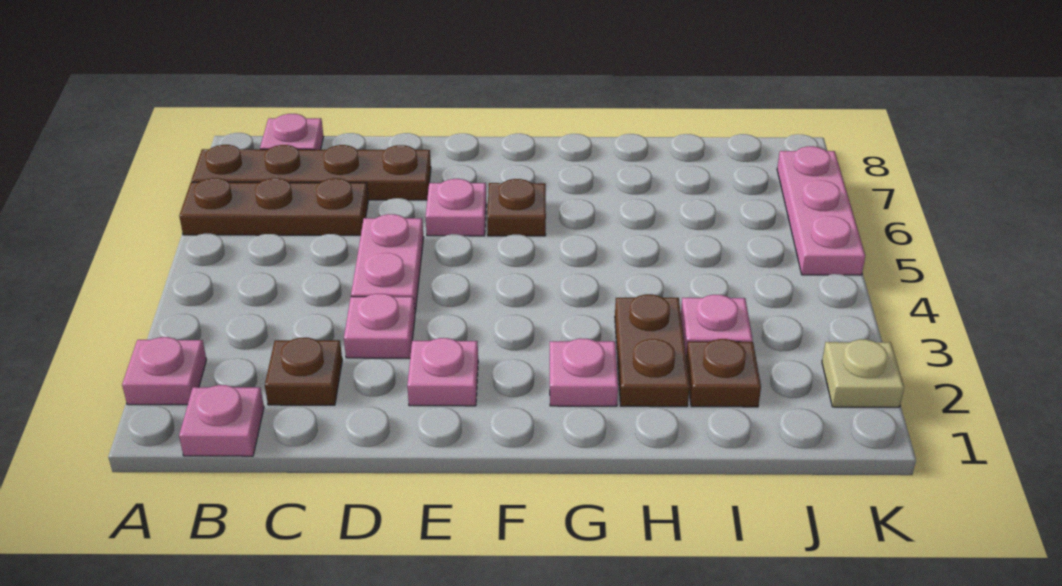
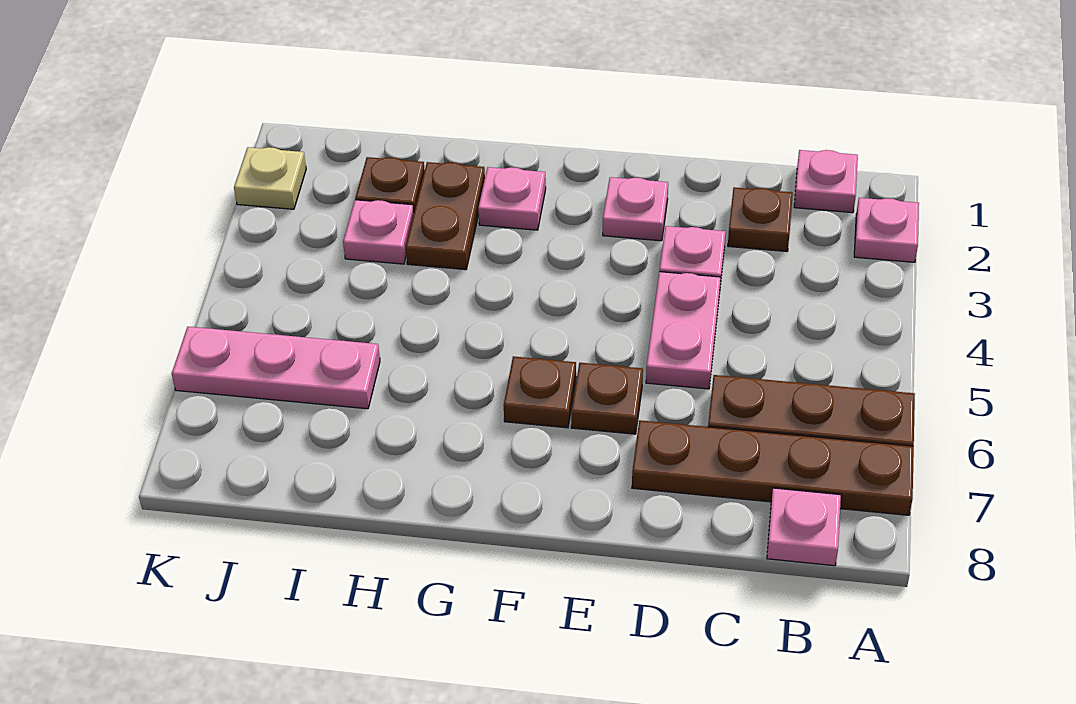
pink plate E6 level 1 -> brown plate E6 level 1
pink plate K5:K7 level 1 -> pink plate I6:K6 level 1

